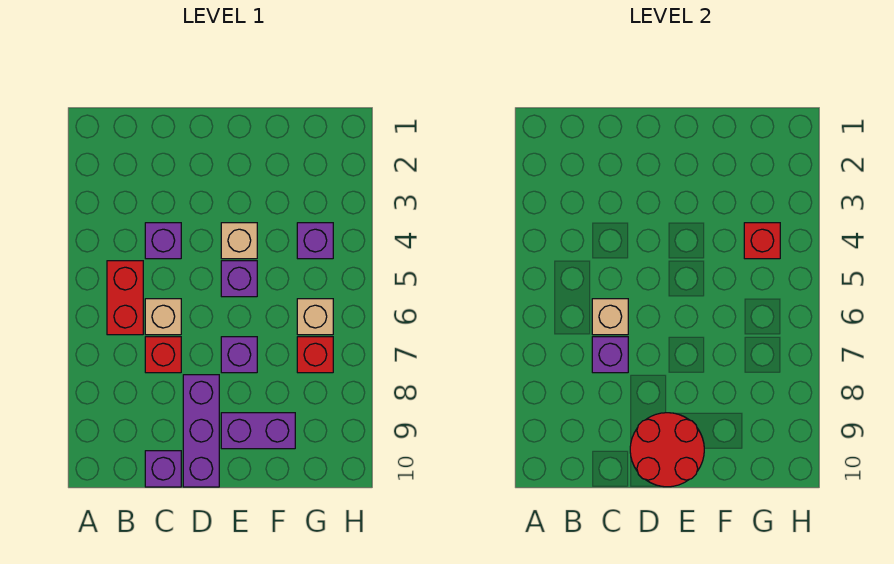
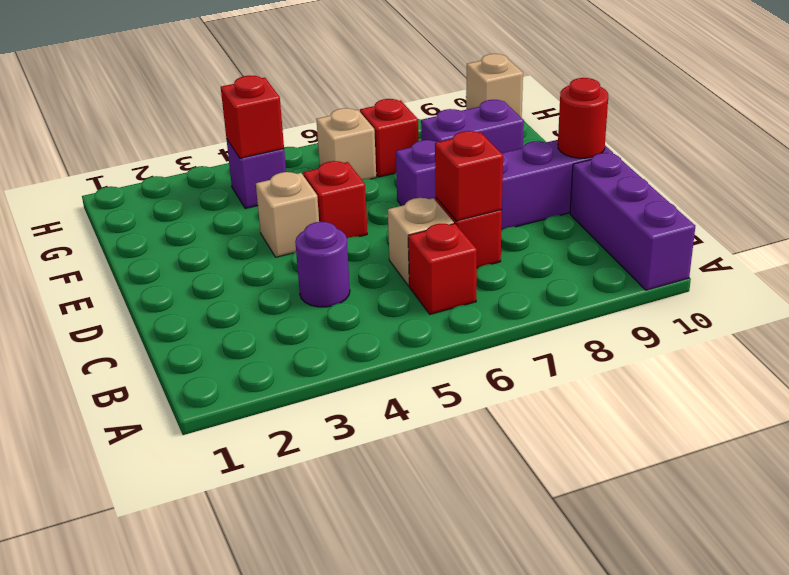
red brick B5:B6 level 1 -> red brick B6 level 1
purple brick C4 level 1 -> purple round brick C4 level 1
tan brick C6 level 2 -> tan brick H10 level 1
purple brick C7 level 2 -> red brick C7 level 2
purple brick C10 level 1 -> purple brick A10:C10 level 1
red round brick D9:E10 level 2 -> red round brick D10 level 2
purple brick E5 level 1 -> red brick E5 level 1
purple brick E9:F9 level 1 -> purple brick F8:F9 level 1

